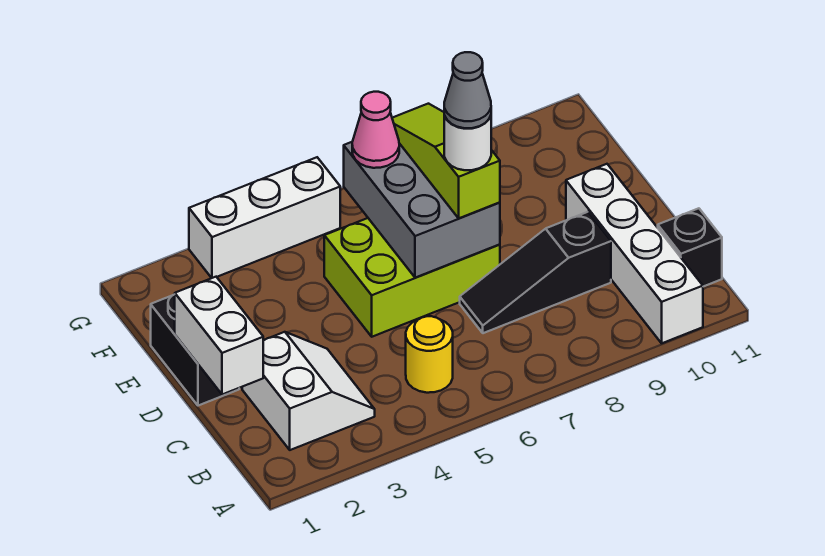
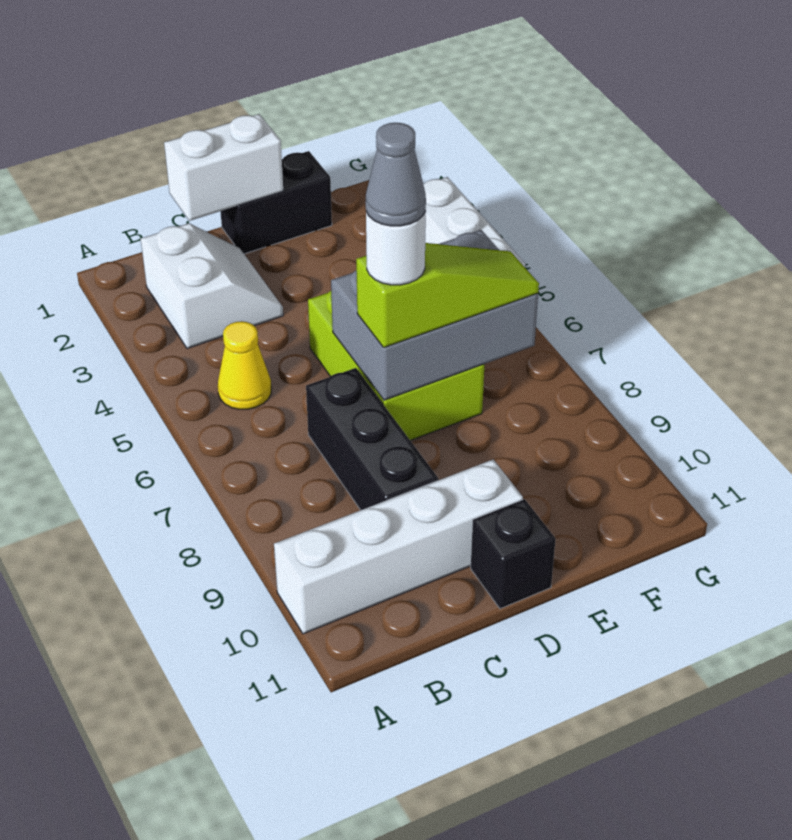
white slope B2:C3 level 1 top 2 -> white slope B2:C3 level 1 top B
yellow round brick B5 level 1 -> yellow cone B5 level 1
black brick B11 level 1 -> black brick D11 level 1
black slope C7:C9 level 1 top 9 -> black brick C7:C9 level 1
pink cone F6 level 3 -> none

